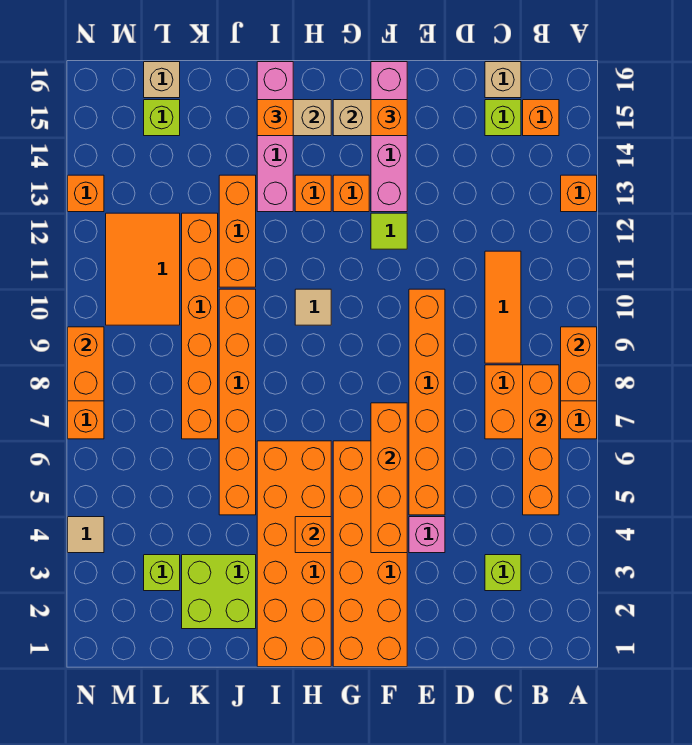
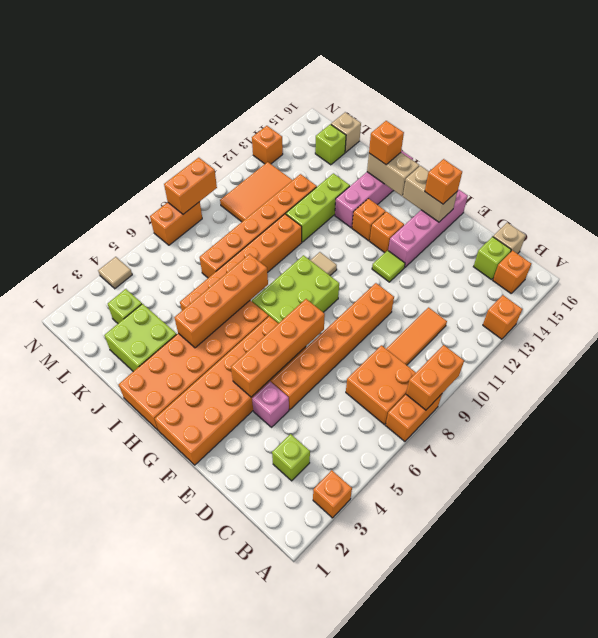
orange brick B5:B8 level 2 -> orange brick I4:I7 level 2
none -> lime brick G7:H9 level 1
orange brick H4 level 2 -> orange brick A3 level 1
orange brick J11:J13 level 1 -> lime brick J11:J13 level 1

